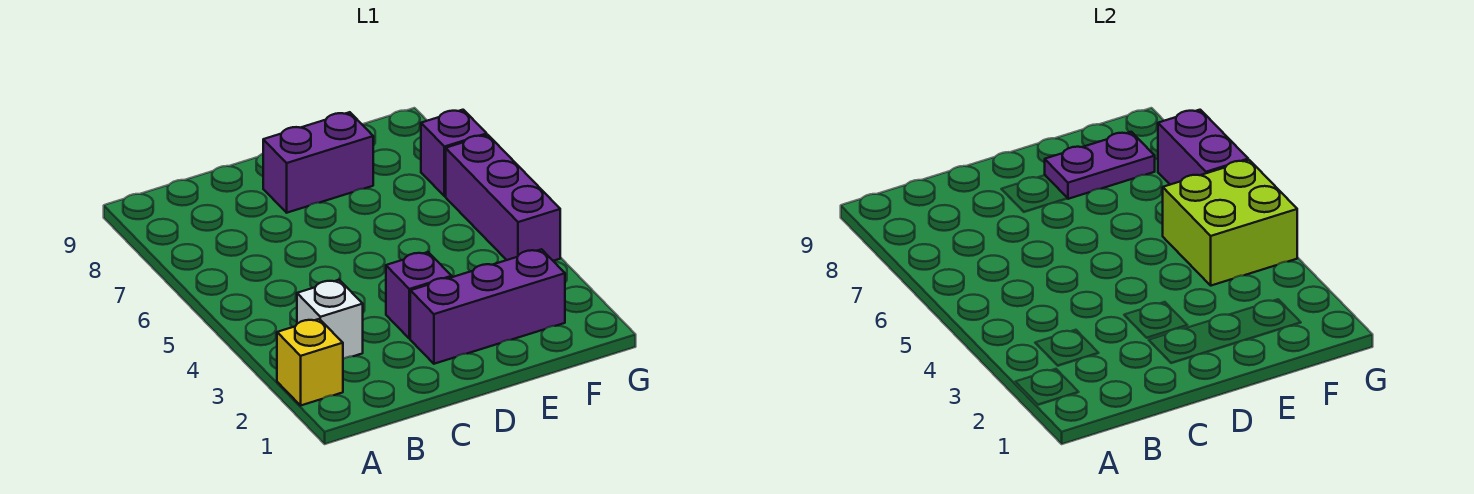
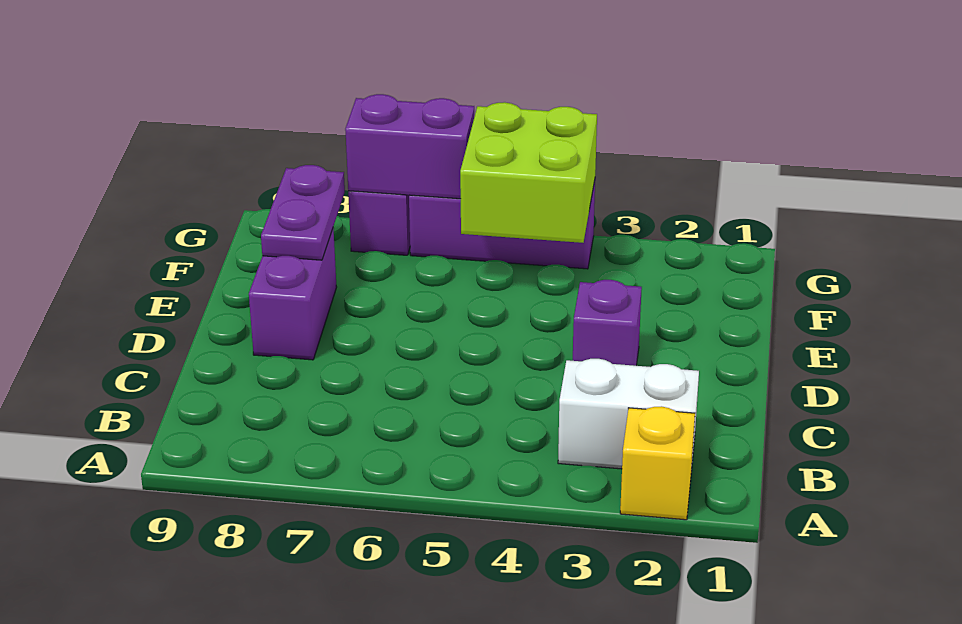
white brick B3 level 1 -> white brick B2:B3 level 1
purple brick D2:F2 level 1 -> none

